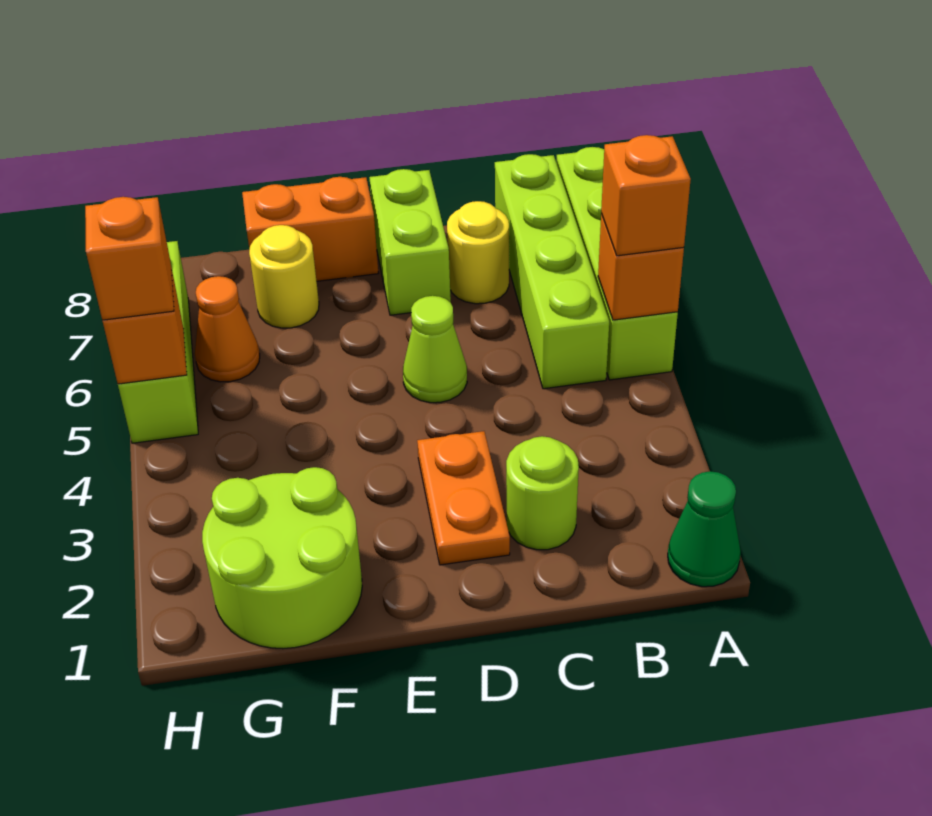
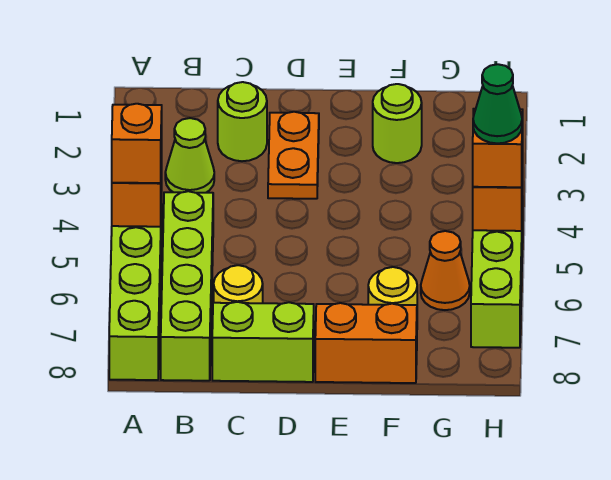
green cone A1 level 1 -> green cone H5 level 4
lime cone D5 level 1 -> lime cone B3 level 1
lime brick D7:D8 level 1 -> lime brick C8:D8 level 1
lime round brick F1:G2 level 1 -> lime round brick F2 level 1

